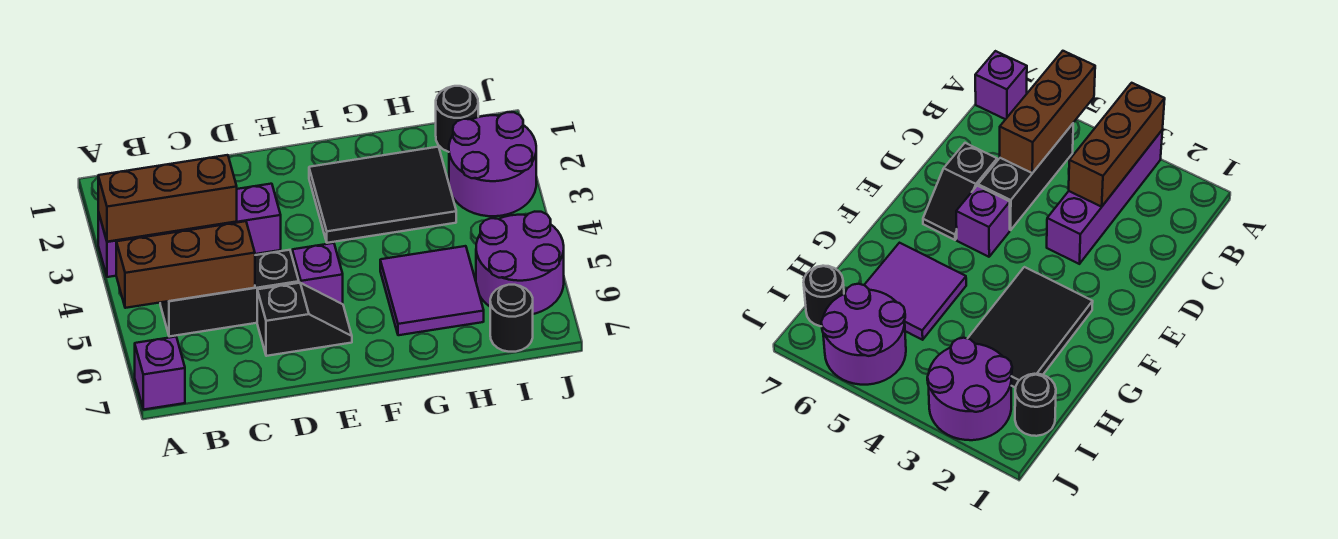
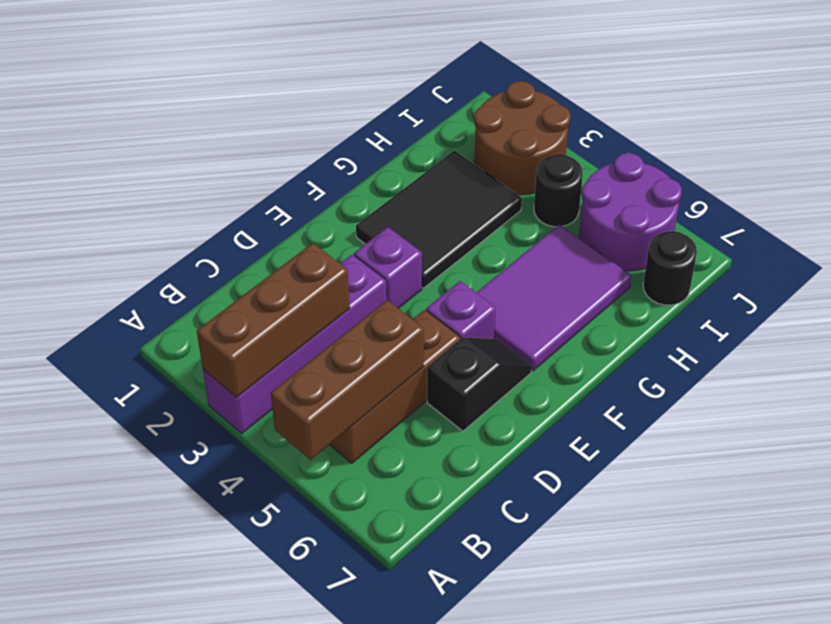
purple brick A7 level 1 -> purple brick E3 level 1
black brick B5:D5 level 1 -> brown brick B5:D5 level 1
purple tile G5:H6 level 1 -> purple tile F5:H6 level 1
black round brick I1 level 1 -> black round brick I4 level 1
purple round brick I2:J3 level 1 -> brown round brick I2:J3 level 1

